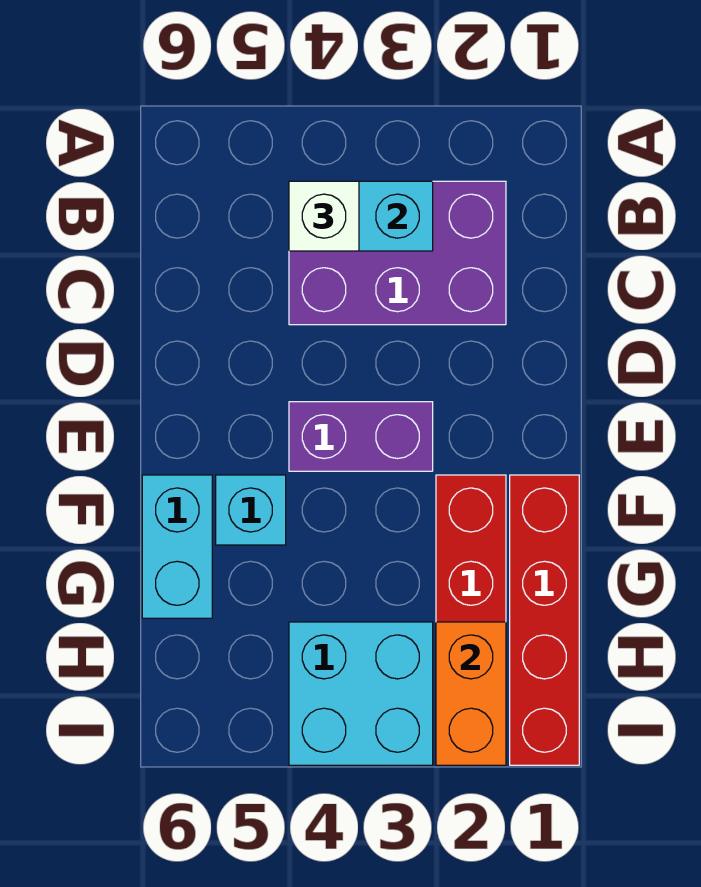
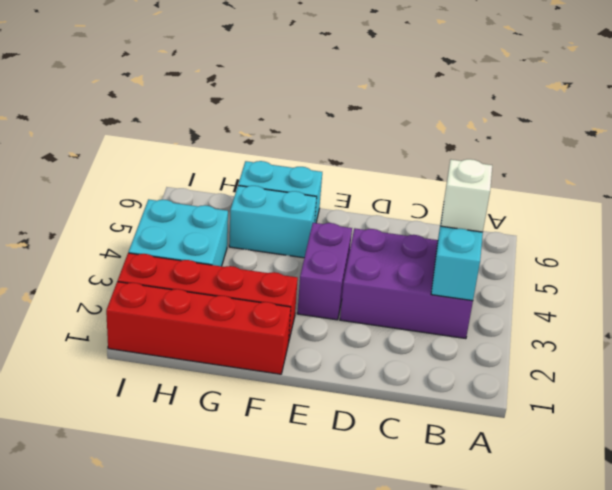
purple brick B2:C4 level 1 -> purple brick B3:D4 level 1
cyan brick F5 level 1 -> cyan brick F5:G5 level 1
orange brick H2:I2 level 2 -> none

